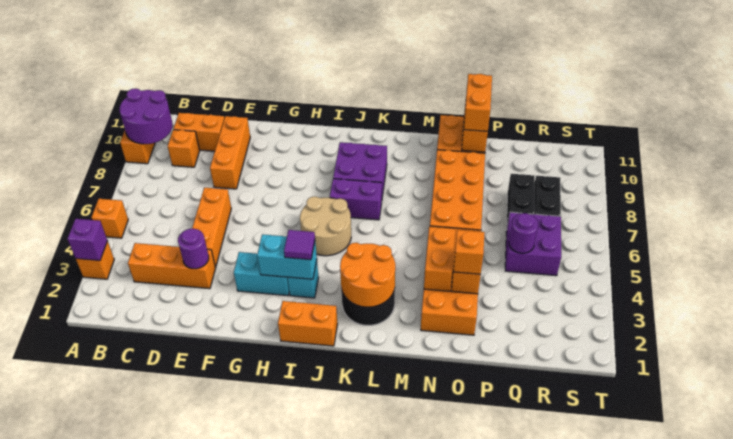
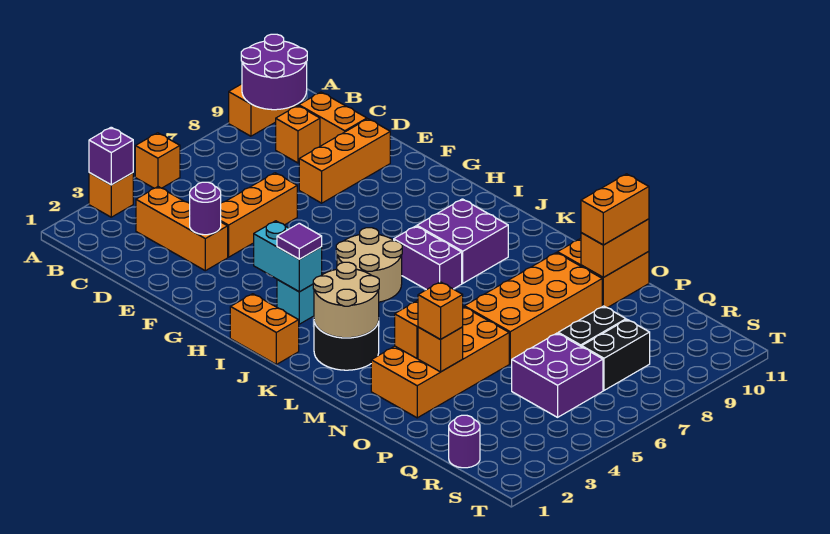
cyan brick G3:H3 level 1 -> none
orange round brick K2:L3 level 2 -> tan round brick K2:L3 level 2
purple round brick Q5 level 2 -> purple round brick R1 level 1

